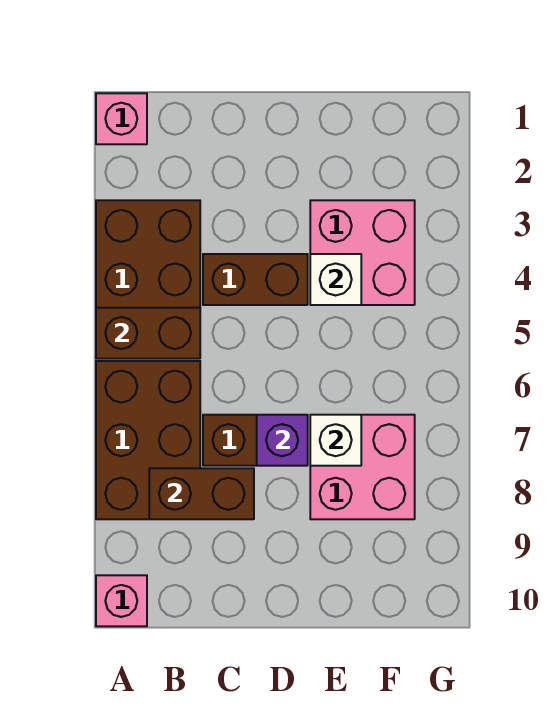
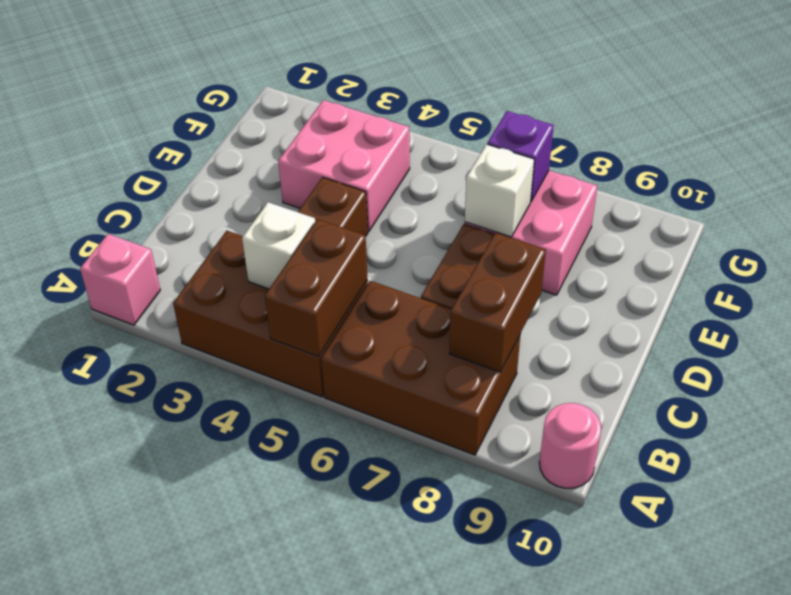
pink brick A10 level 1 -> pink round brick A10 level 1
purple brick D7 level 2 -> purple brick F7 level 2
white brick E4 level 2 -> white brick B4 level 2

